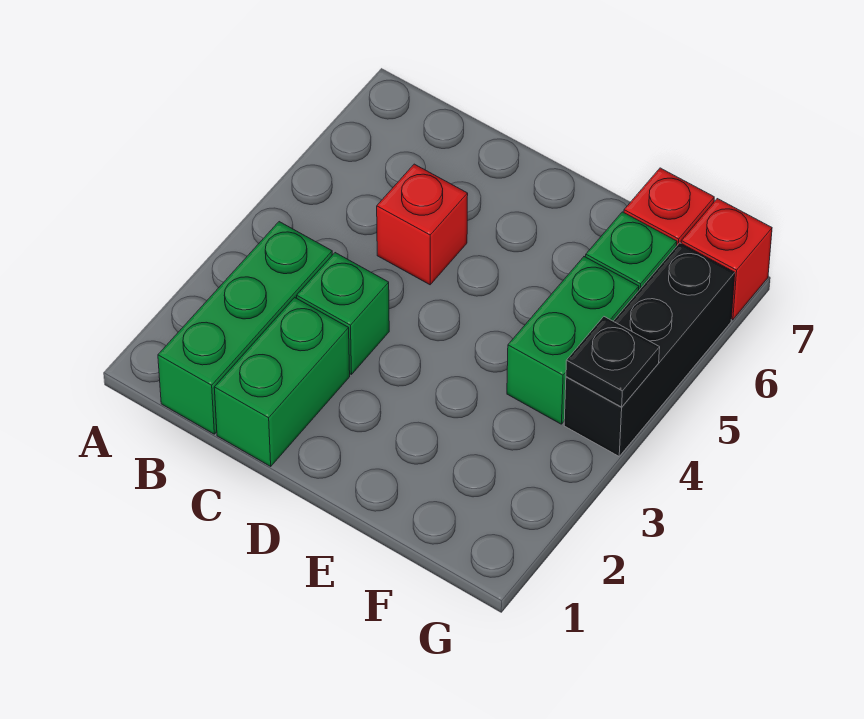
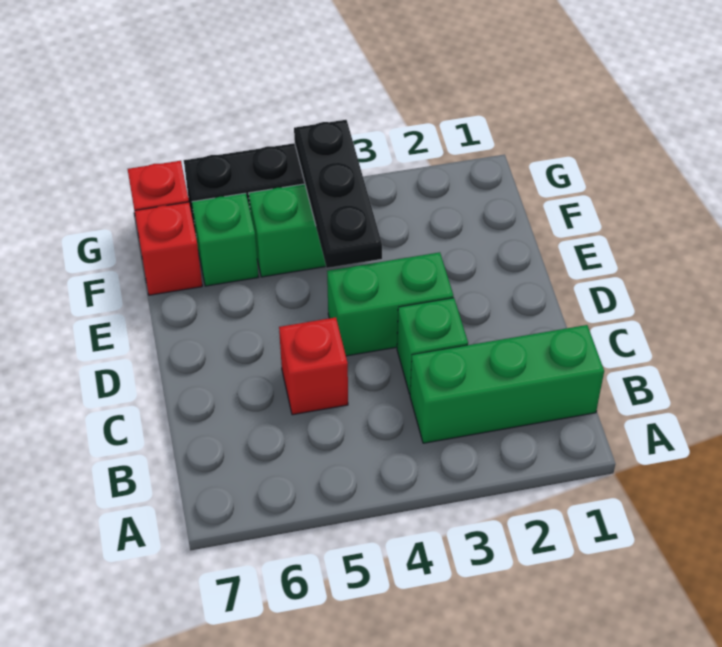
green brick C1:C2 level 1 -> green brick D3:D4 level 1
black plate G4 level 2 -> black plate E4:G4 level 2

